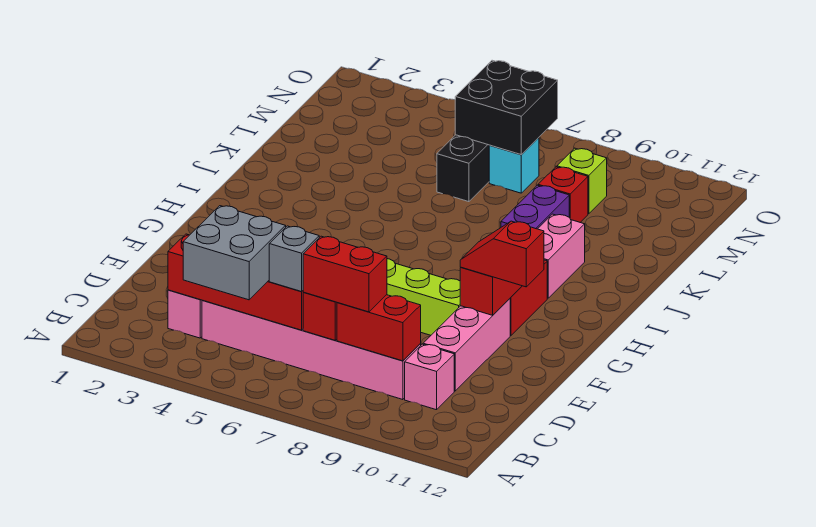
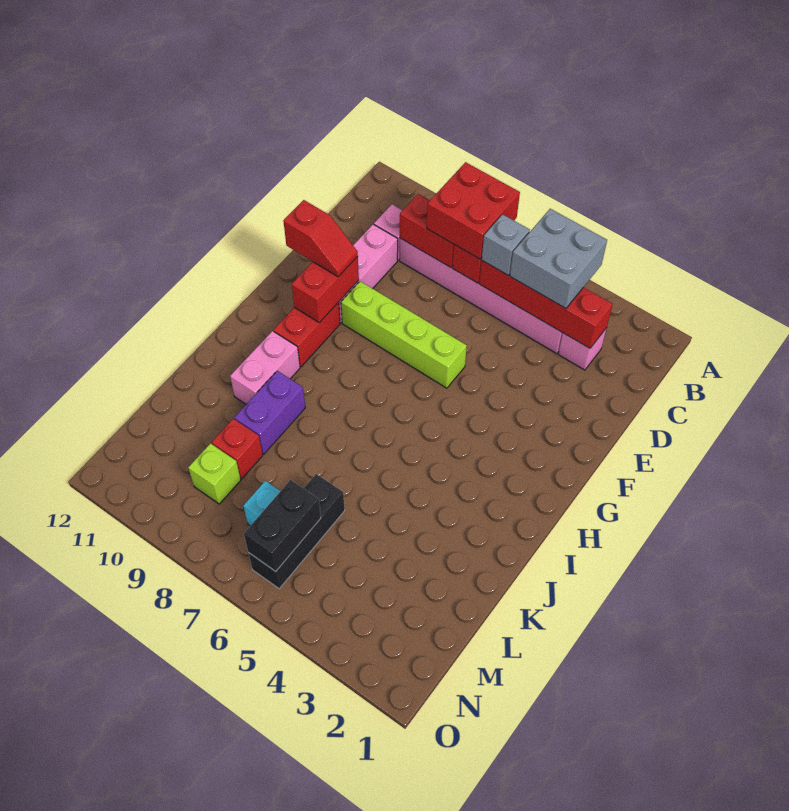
red brick C7:C8 level 3 -> red brick B7:C8 level 3
black brick M6:N7 level 2 -> black brick M6:N6 level 2

